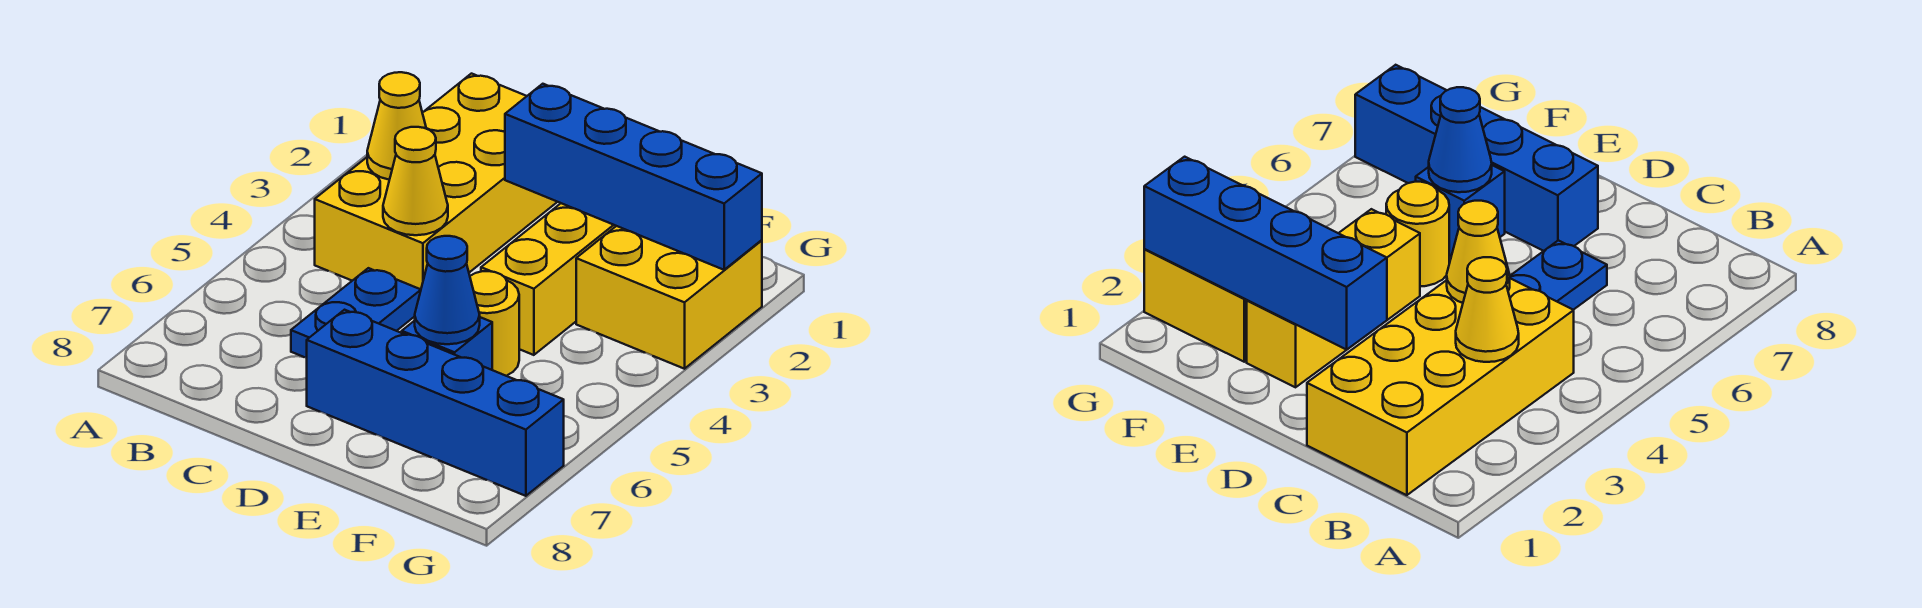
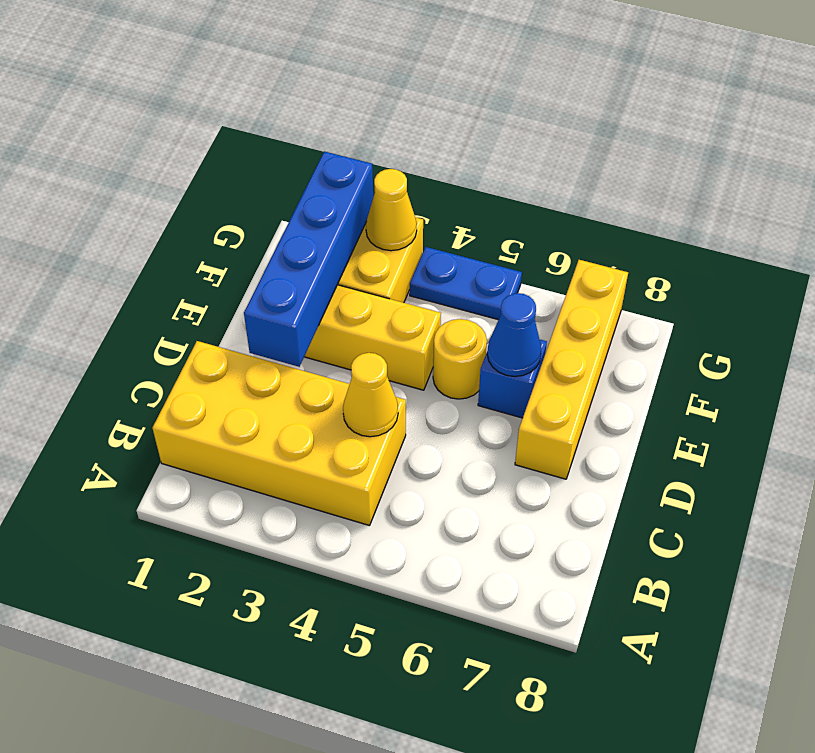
yellow cone B3 level 2 -> yellow cone G3 level 2
blue plate C5:C6 level 1 -> blue plate G4:G5 level 1
blue brick D7:G7 level 1 -> yellow brick D7:G7 level 1

